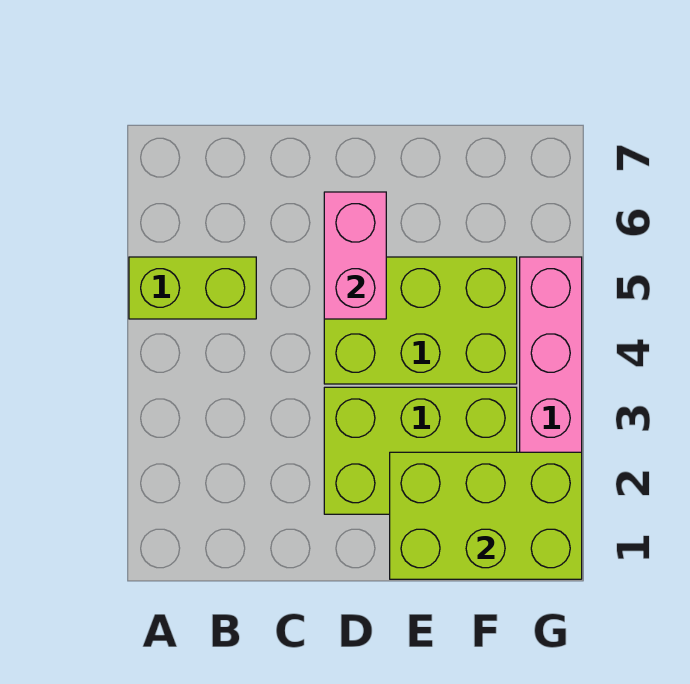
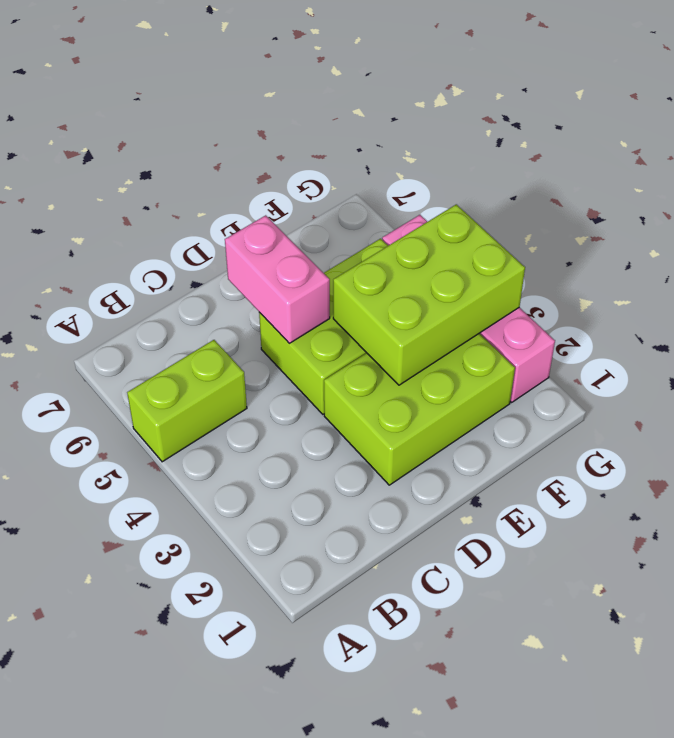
lime brick E1:G2 level 2 -> lime brick E3:G4 level 2

